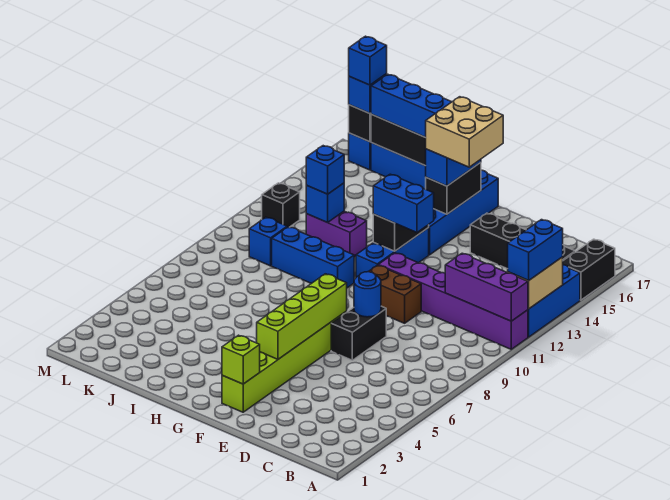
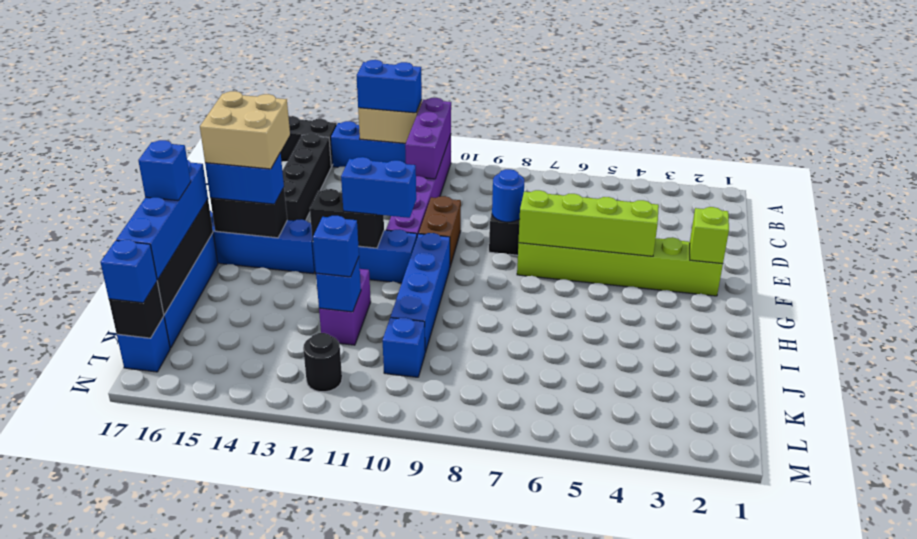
blue brick F12:G12 level 3 -> blue brick G11:G12 level 3
blue brick H10:J10 level 1 -> blue brick G10:J10 level 1
black brick L12 level 1 -> black round brick L12 level 1
blue brick L17 level 4 -> blue brick I17 level 4

